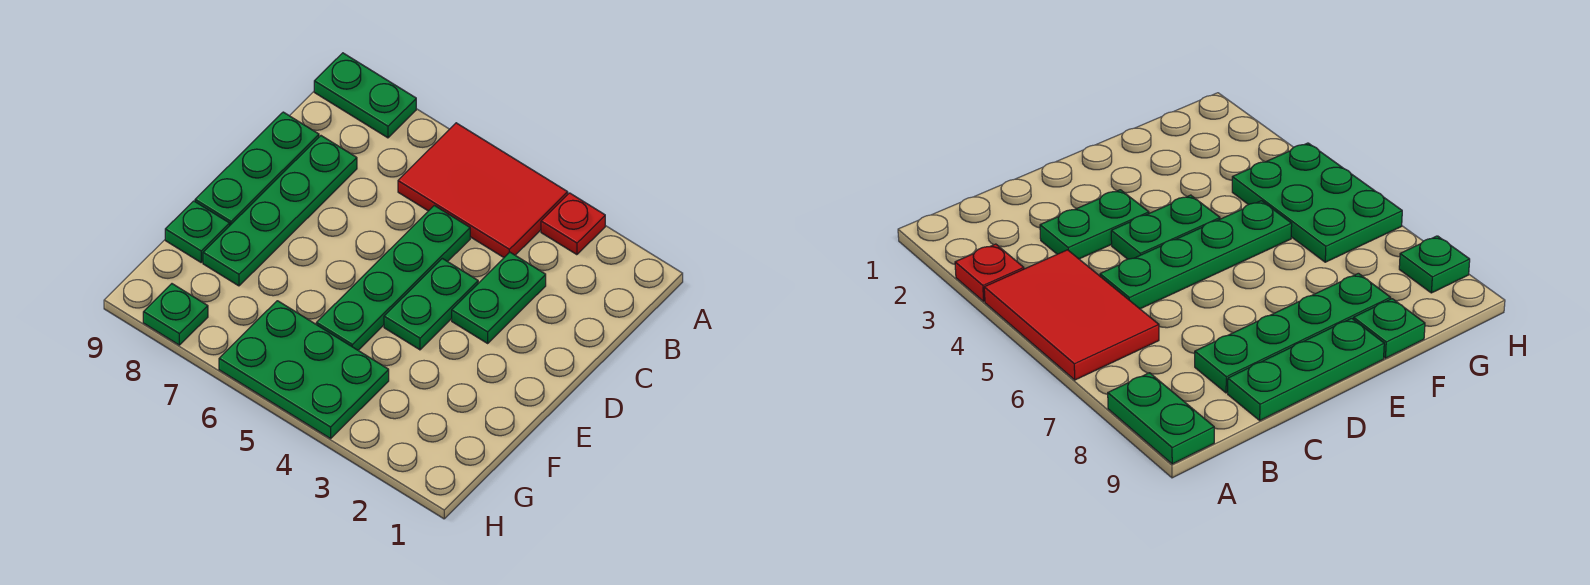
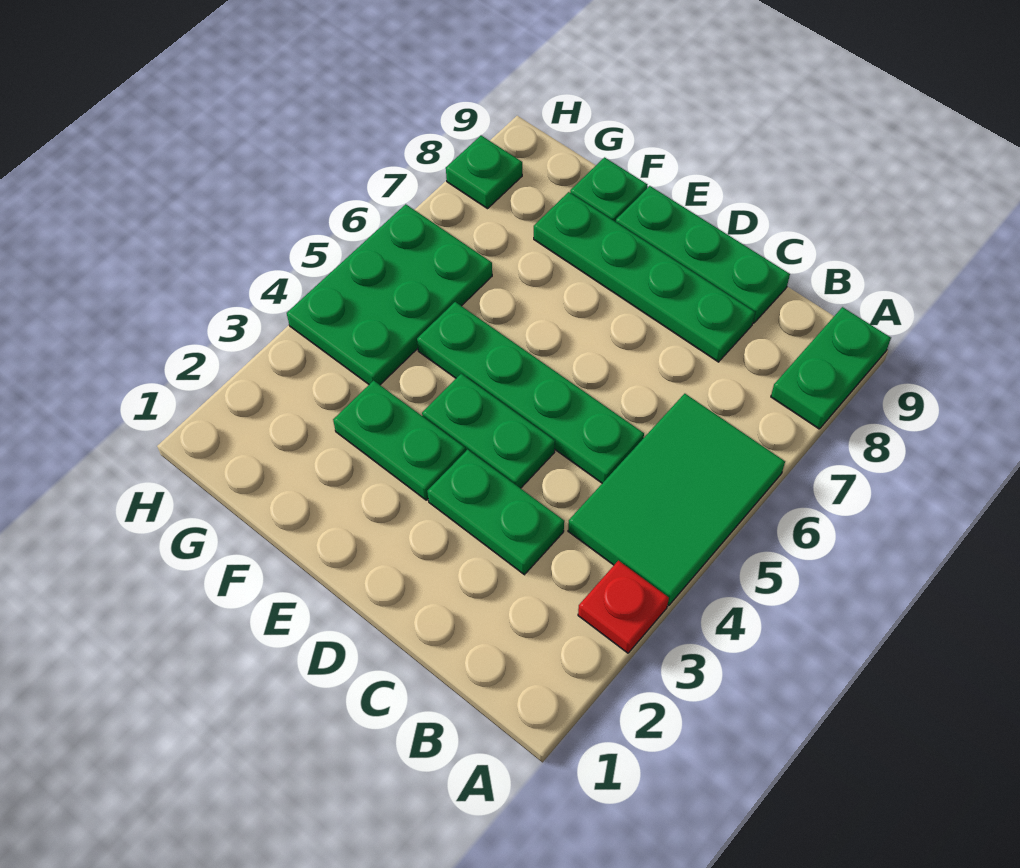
red tile A4:B6 level 1 -> green tile A4:B6 level 1
none -> green plate E3:F3 level 1

